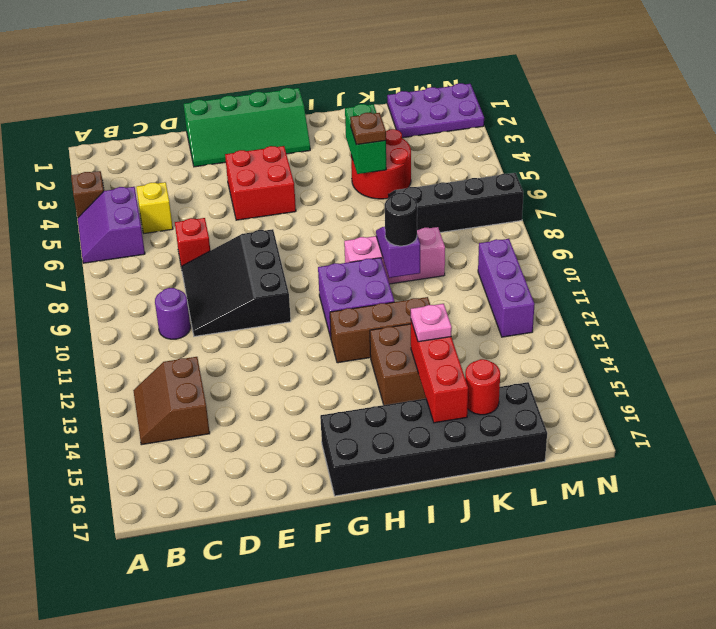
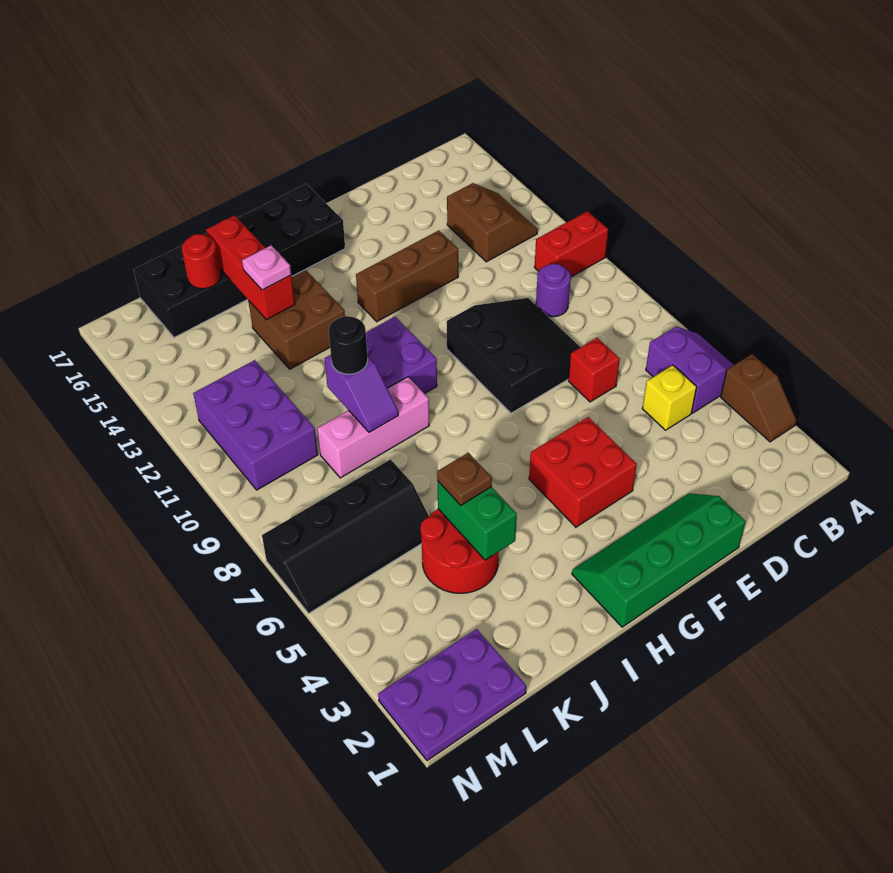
none -> red brick A11:B11 level 1
brown brick H12:J12 level 1 -> brown brick E13:G13 level 1
purple brick M10:M12 level 1 -> purple brick L10:M12 level 1

